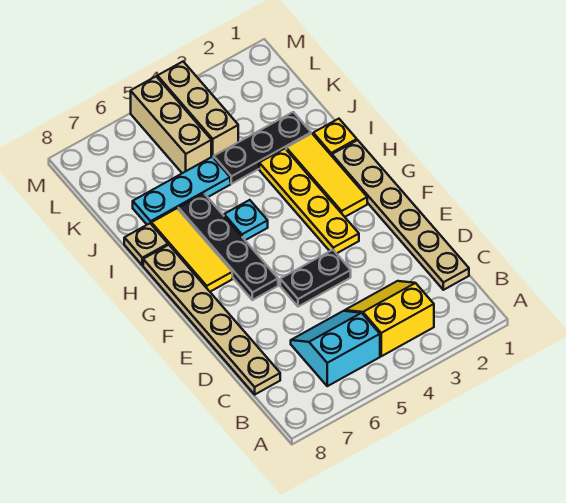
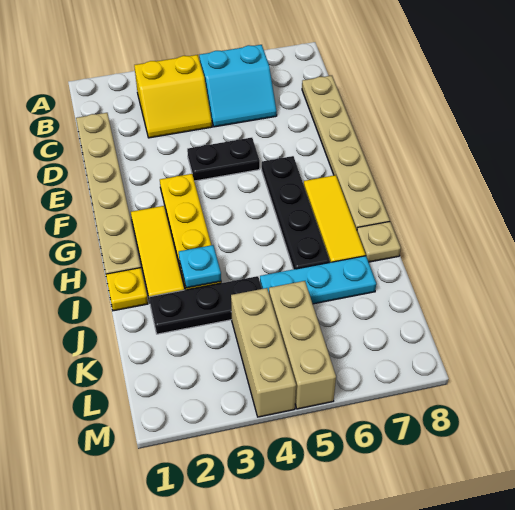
cyan plate H5 level 1 -> cyan plate I3 level 2

